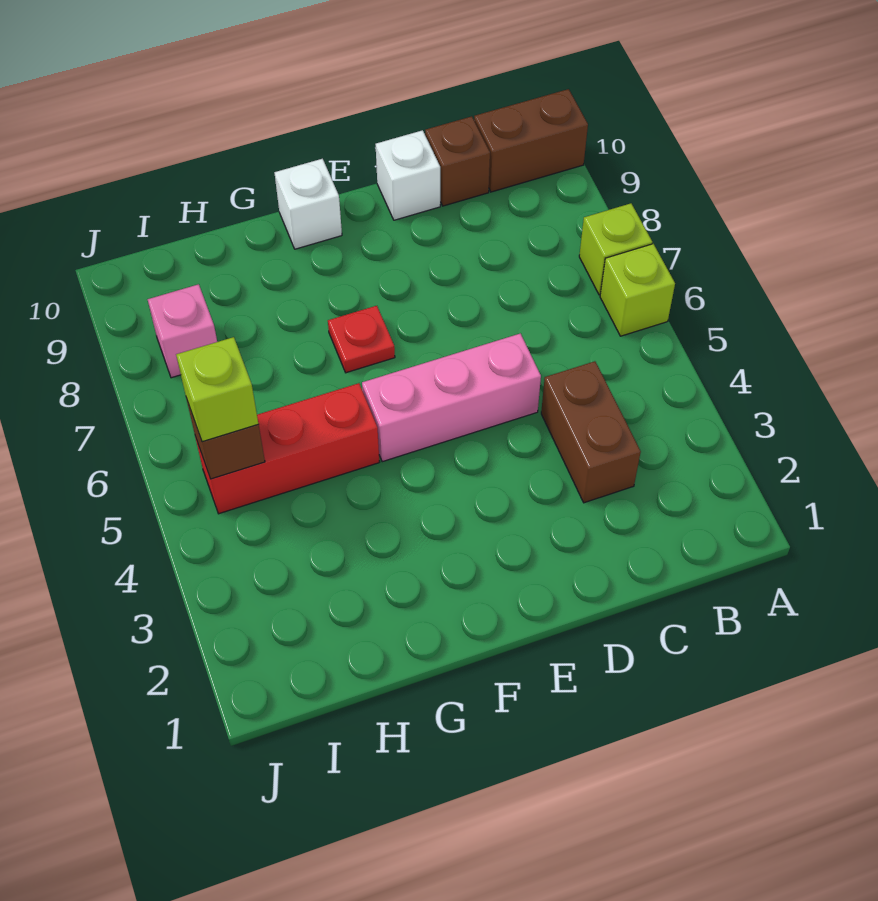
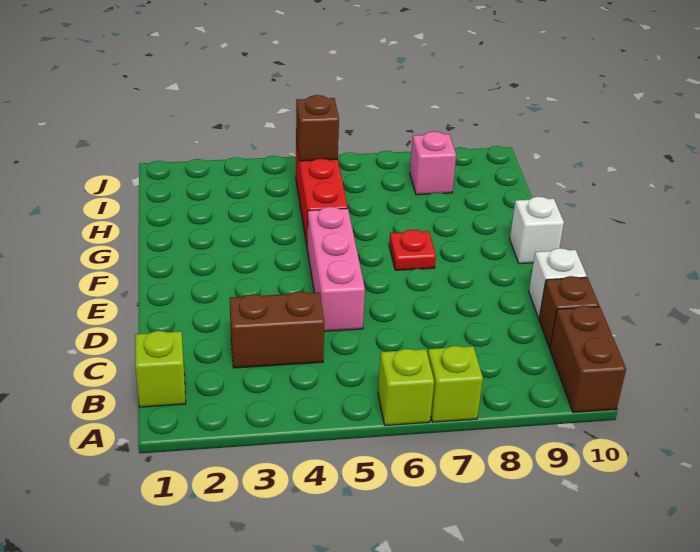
lime brick I5 level 3 -> lime brick B1 level 1

